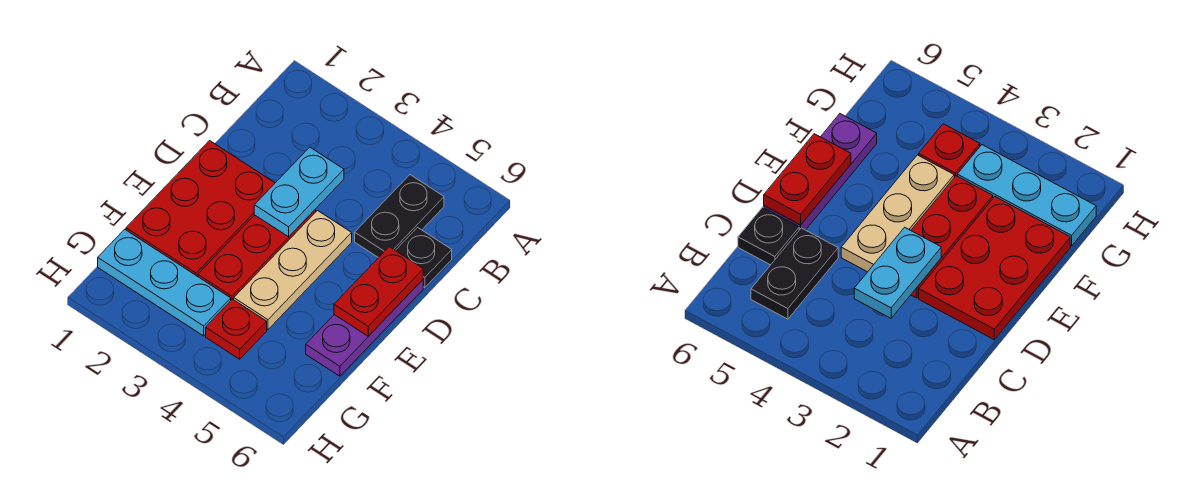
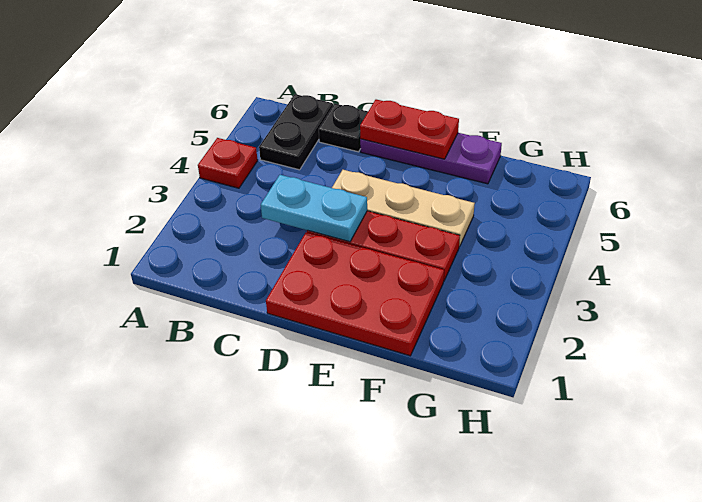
black plate B5:C5 level 1 -> black plate B5:B6 level 1
cyan plate G1:G3 level 1 -> none
red plate G4 level 1 -> red plate A4 level 1

